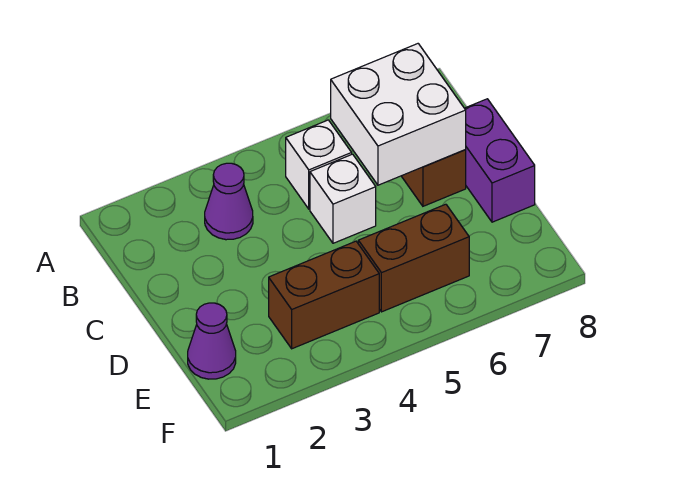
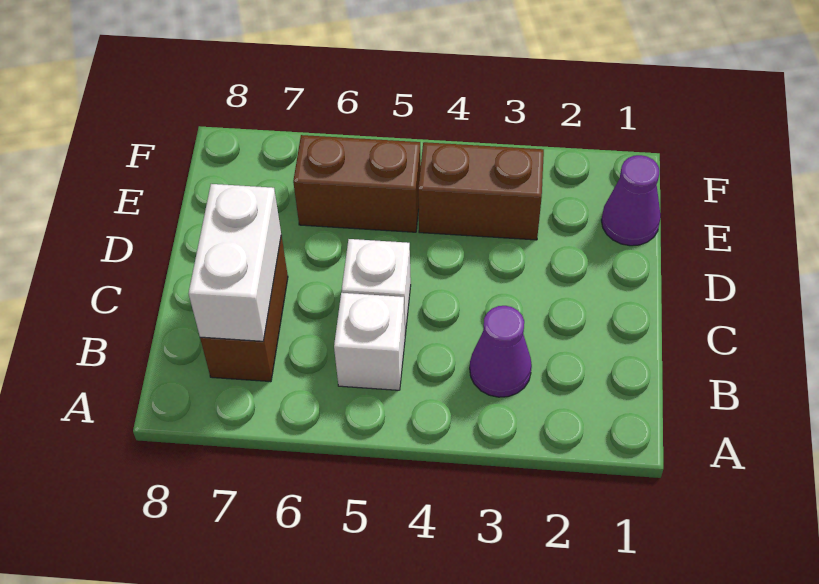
white brick B6:C7 level 2 -> white brick B7:C7 level 2
purple brick C8:D8 level 1 -> none

